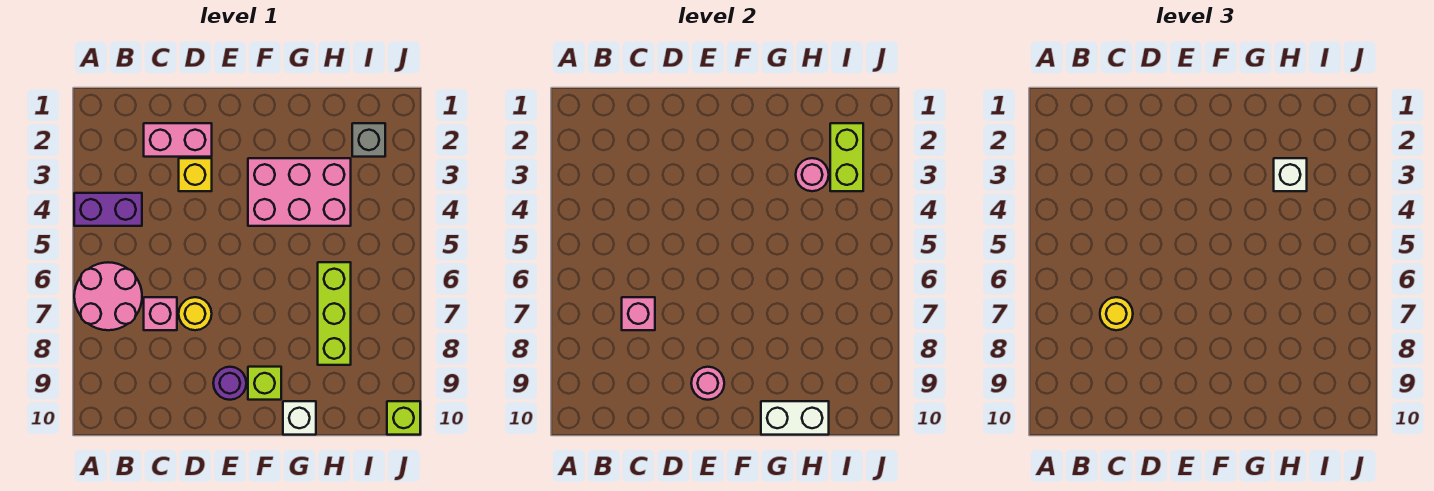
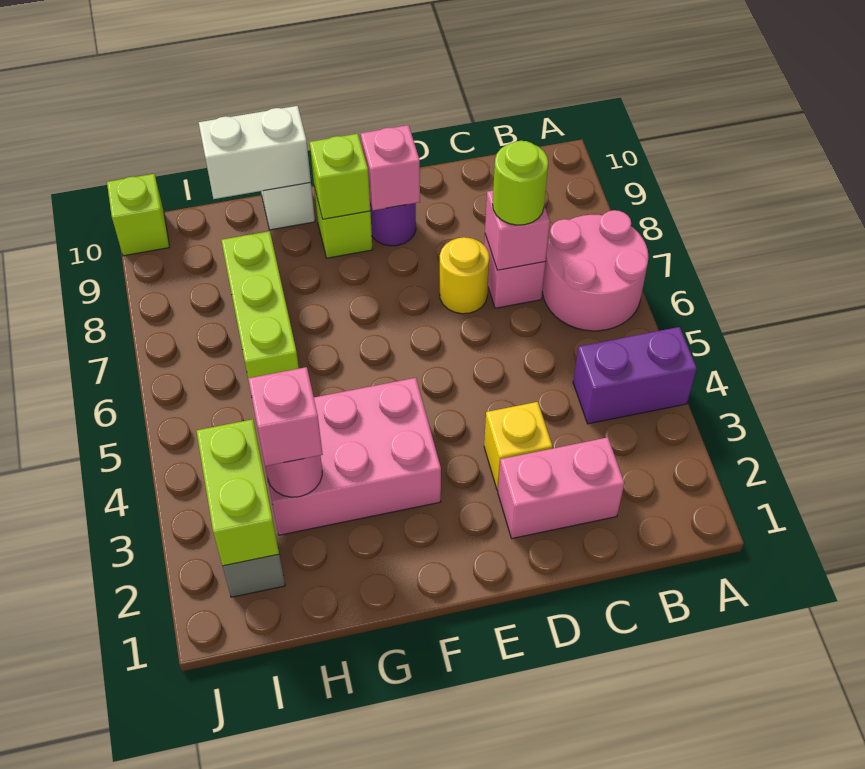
yellow round brick C7 level 3 -> lime round brick C7 level 3
pink round brick E9 level 2 -> pink brick E9 level 2
none -> lime brick F9 level 2
white brick H3 level 3 -> pink brick H3 level 3

